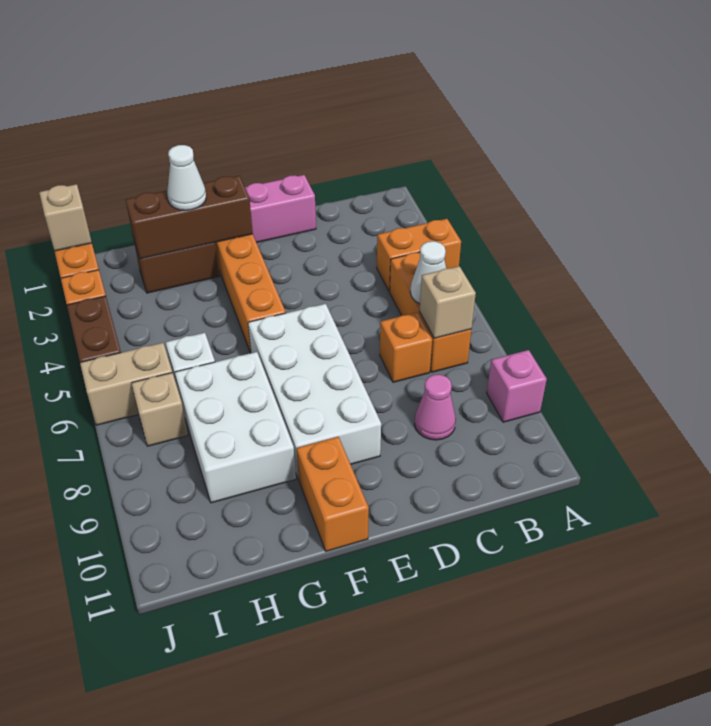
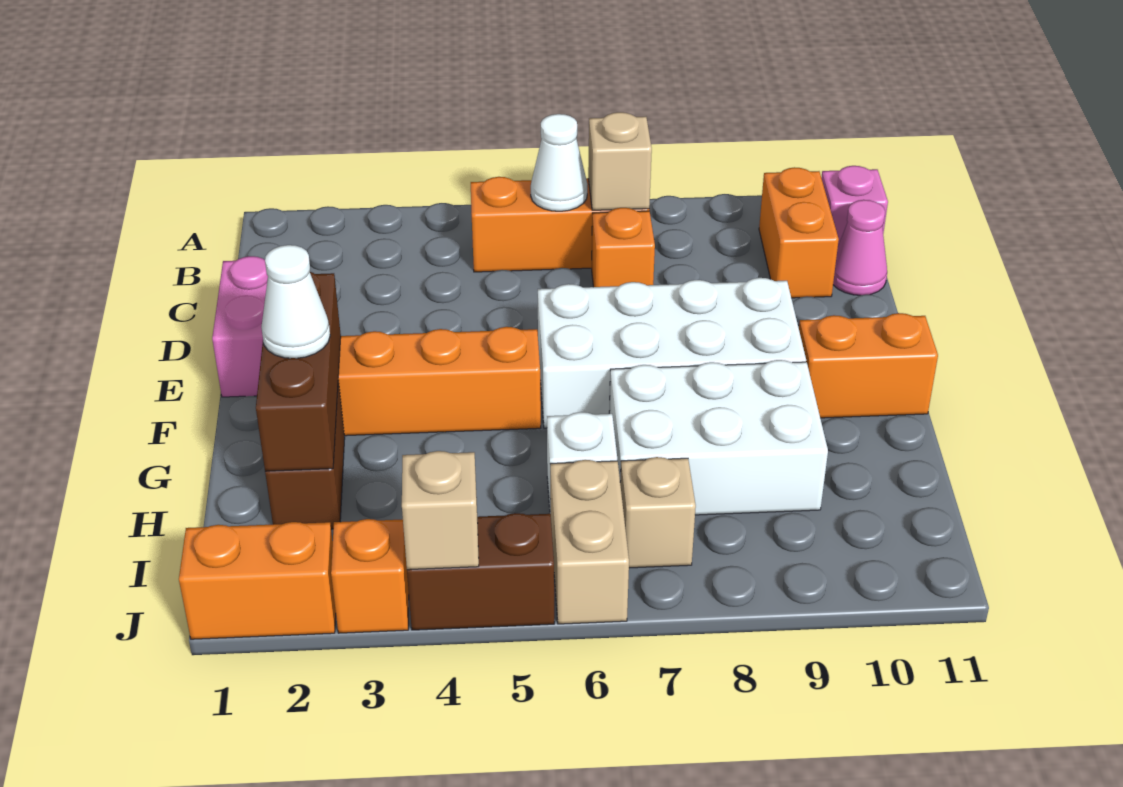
orange brick A4:B4 level 1 -> orange brick B10:C10 level 1
pink brick A9 level 1 -> pink brick B11 level 1
pink cone C9 level 1 -> pink cone C11 level 1
tan brick J1 level 2 -> tan brick J4 level 2

